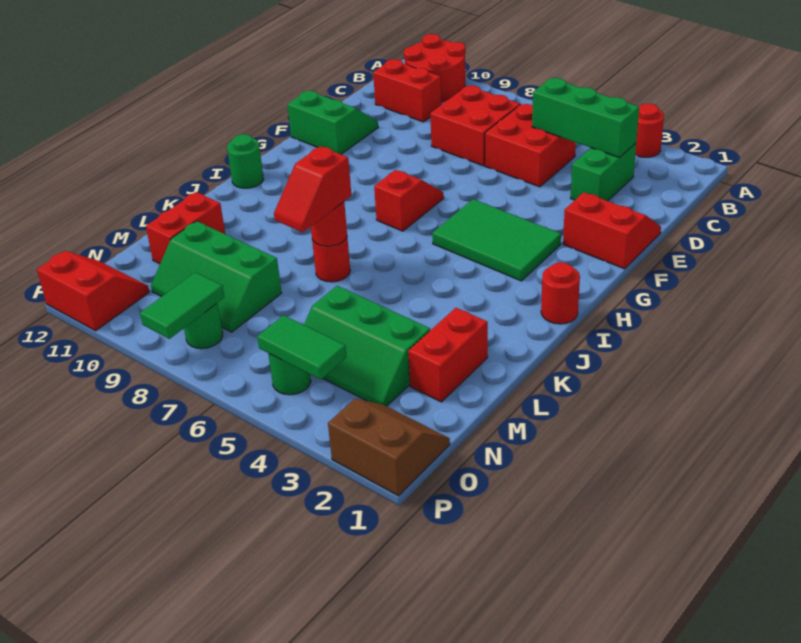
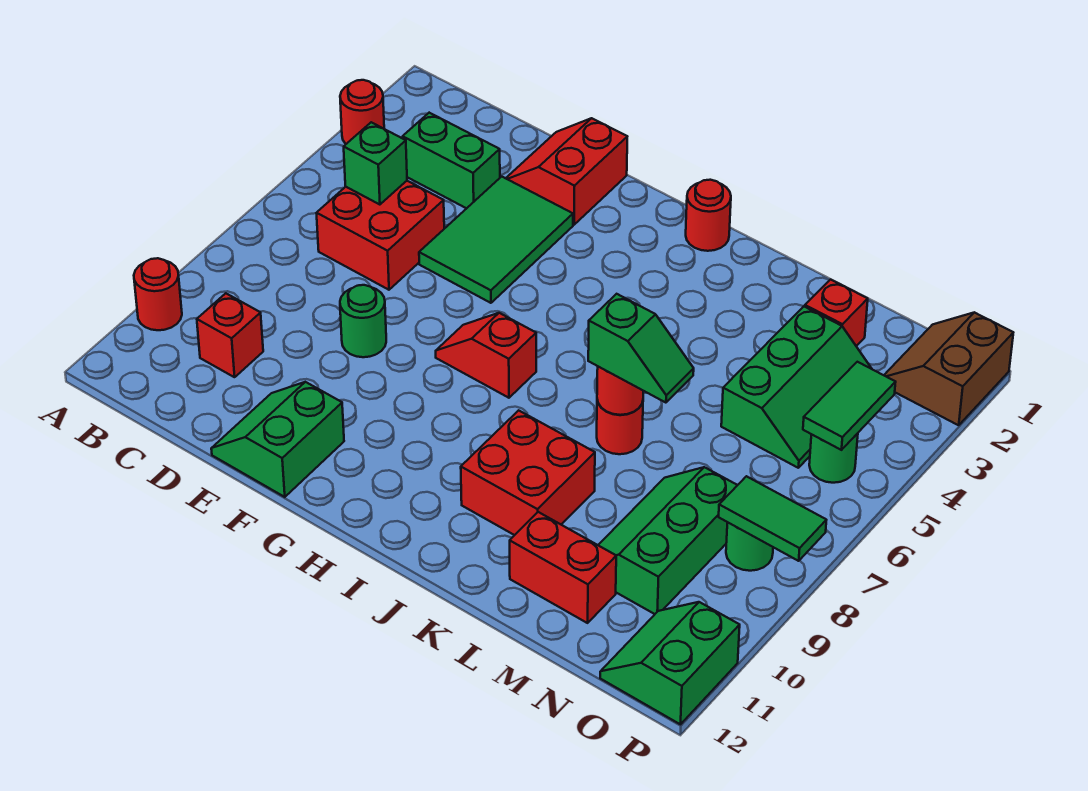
red round brick A10:B11 level 1 -> red round brick A10 level 1
green brick C3:C5 level 2 -> green brick C5 level 2
red brick C7:D8 level 1 -> red brick J9:K10 level 1
red brick C10:C11 level 1 -> red brick C10 level 1
green tile G3:H5 level 1 -> green tile E3:F5 level 1
green round brick I12 level 1 -> green round brick E8 level 1
red slope K7:L7 level 3 top K -> green slope K7:L7 level 3 top K
red brick L2:M2 level 1 -> red brick M2 level 1
green slope M8:N10 level 1 top M -> green slope M8:N10 level 1 top N
red slope O11:P12 level 1 top P -> green slope O11:P12 level 1 top P

